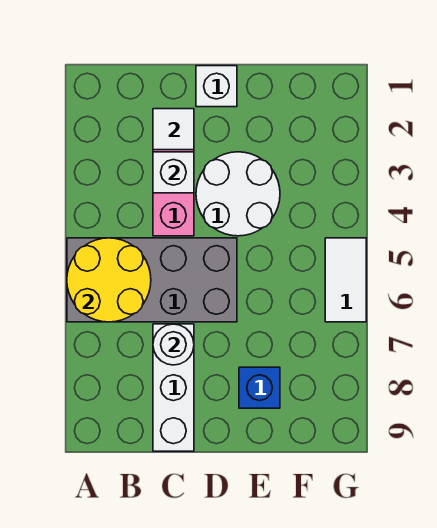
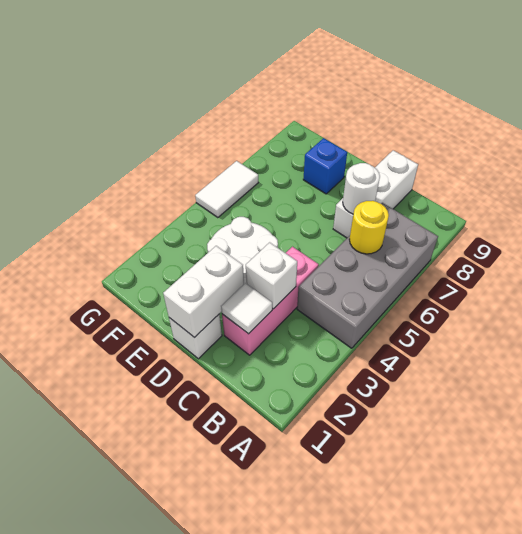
grey brick A5:D6 level 1 -> grey brick A4:B7 level 1
yellow round brick A5:B6 level 2 -> yellow round brick B6 level 2
none -> white brick D1:D2 level 2

